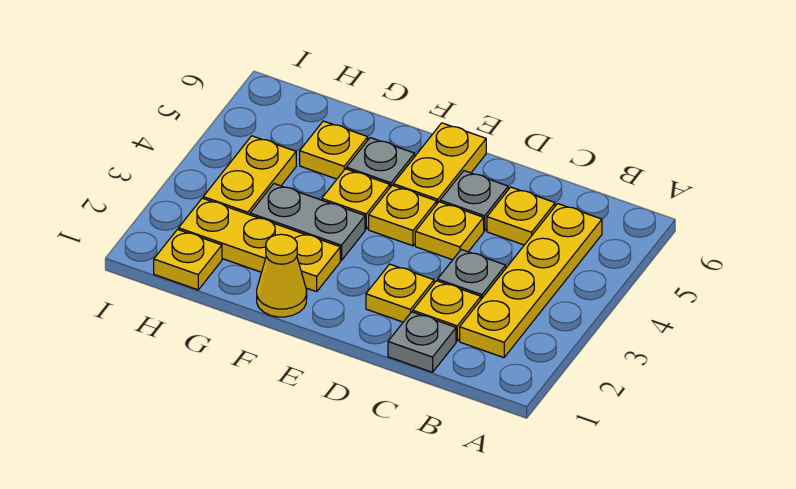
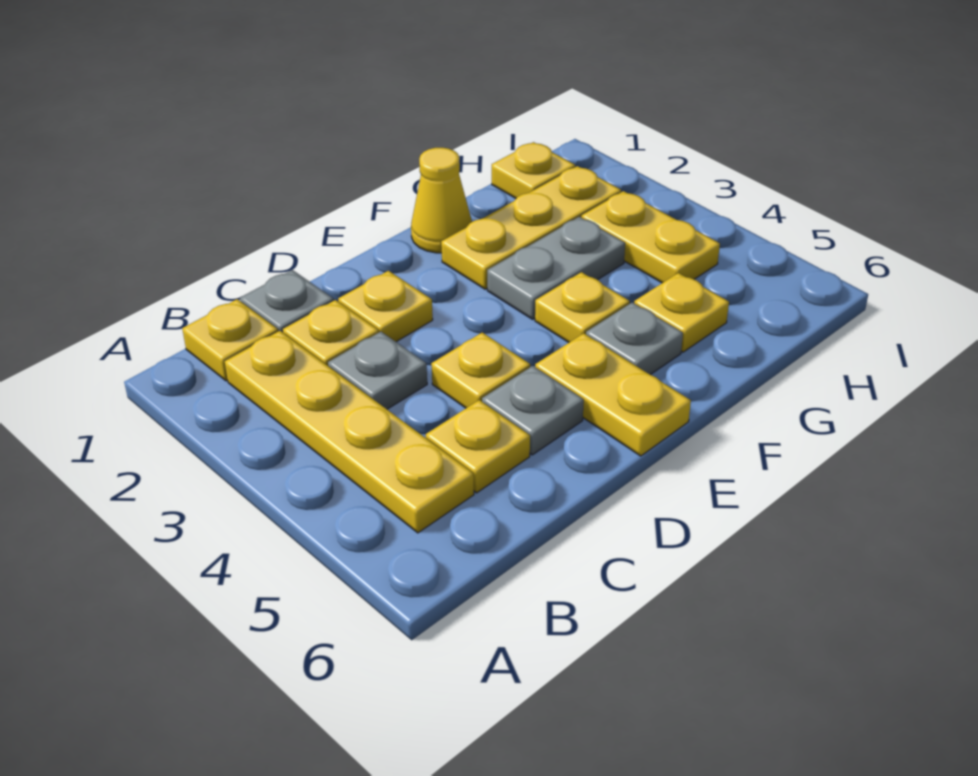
yellow plate E4 level 1 -> yellow plate B1 level 1

